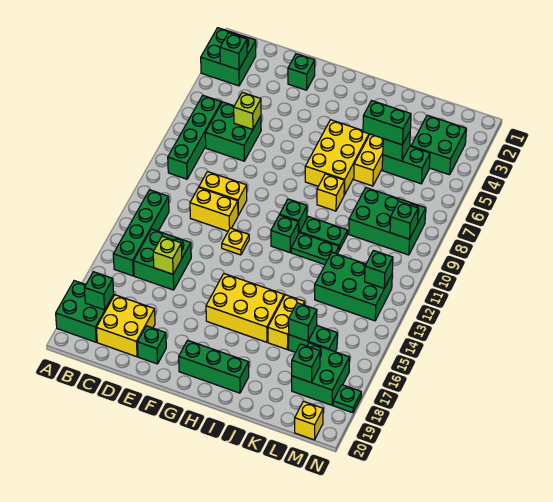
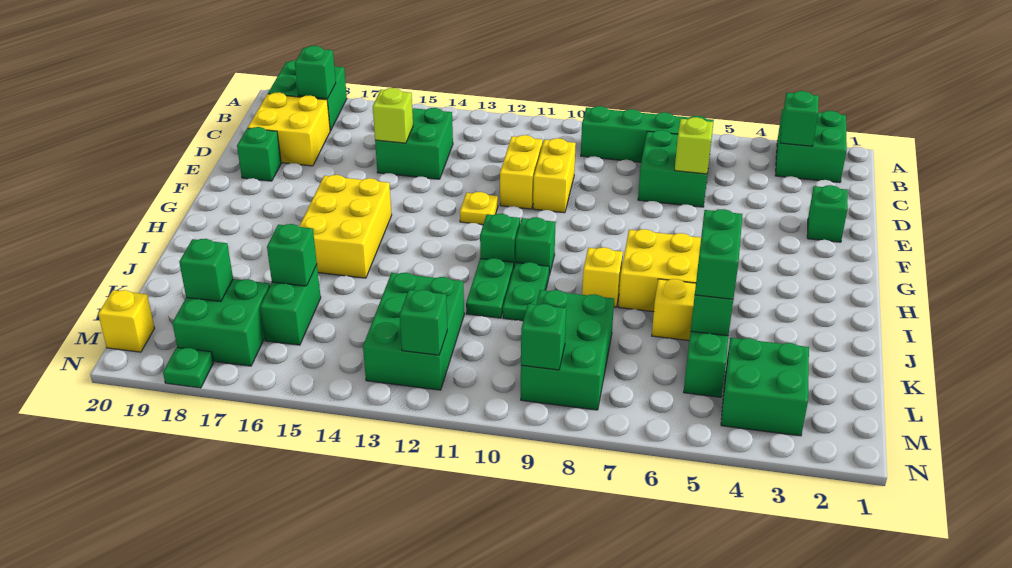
green brick B12:B15 level 1 -> none
green brick G19:I19 level 1 -> none
yellow brick J15:J16 level 1 -> none

